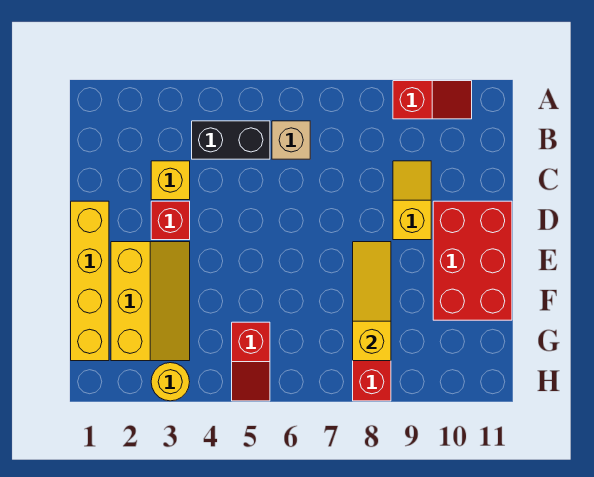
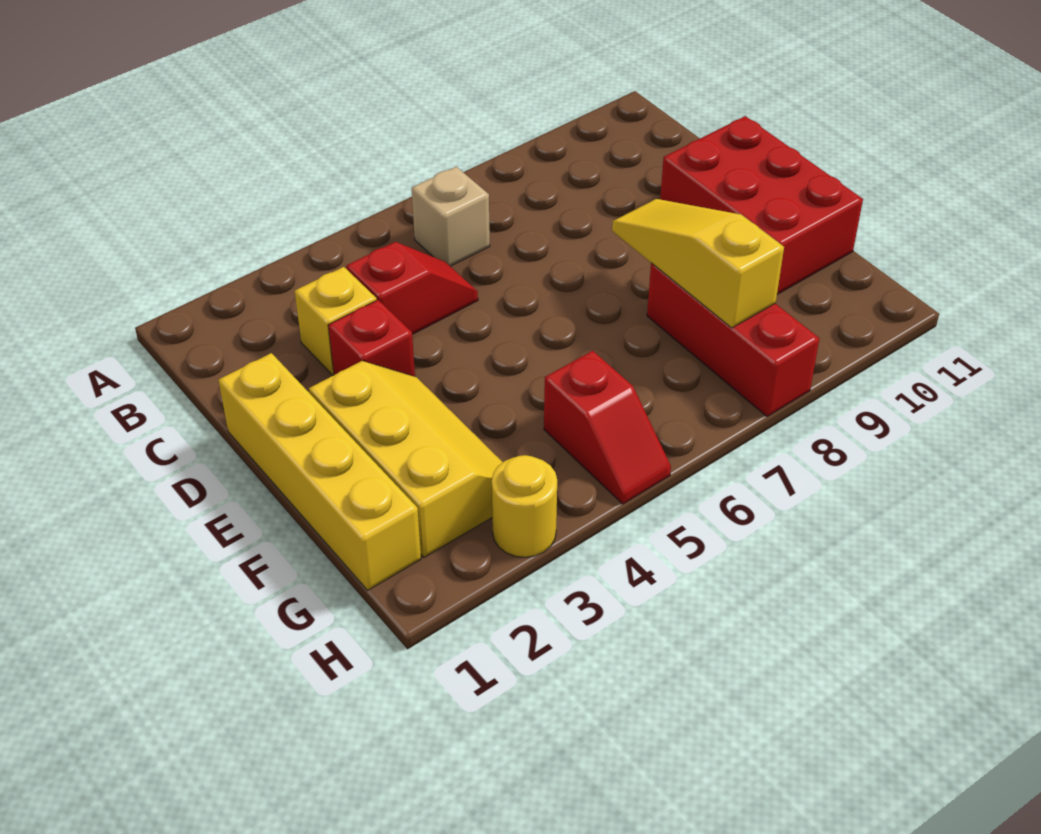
red slope A9:A10 level 1 top 9 -> red slope C4:C5 level 1 top 4
black brick B4:B5 level 1 -> none
yellow slope C9:D9 level 1 top D -> none

